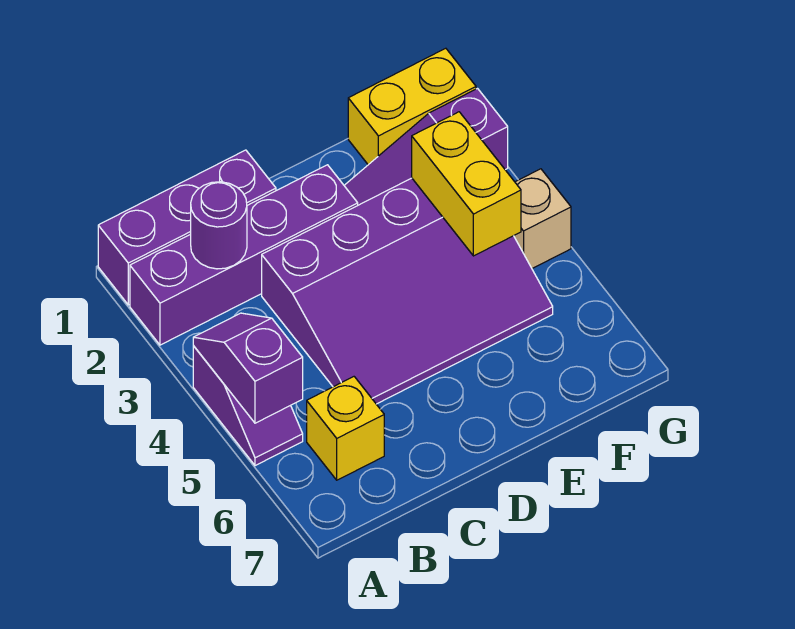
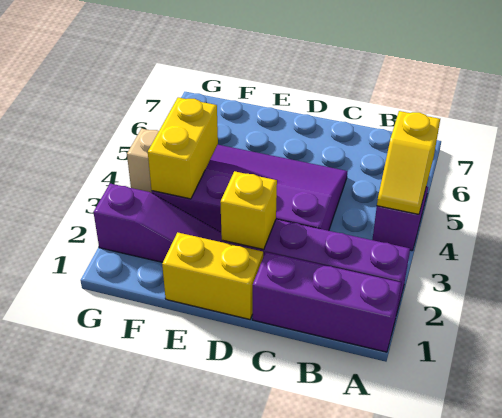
purple slope A4:A5 level 2 top 5 -> yellow slope A4:A5 level 2 top 5
purple round brick B2 level 2 -> none
yellow brick B6 level 1 -> yellow brick D2 level 2
yellow brick F1:G1 level 1 -> yellow brick D1:E1 level 1

